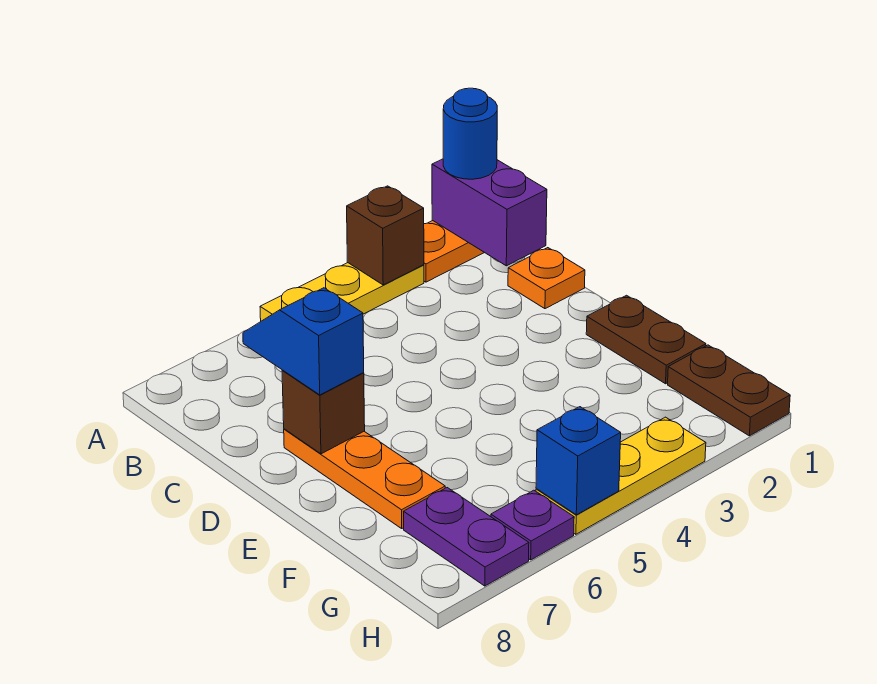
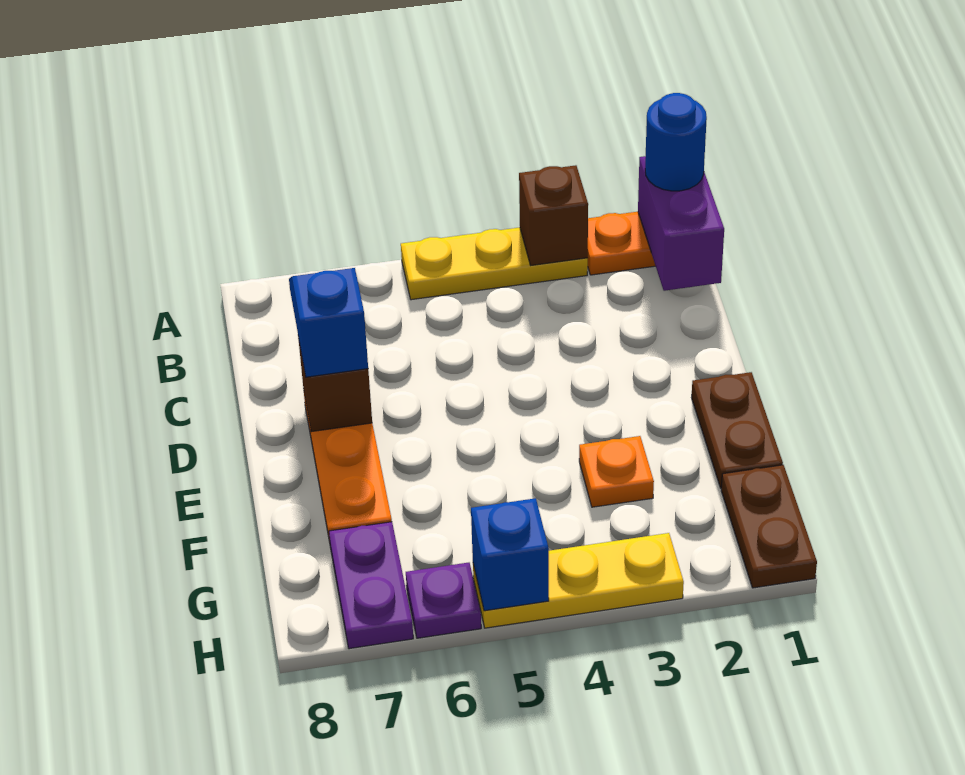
orange plate C1 level 1 -> orange plate F3 level 1

